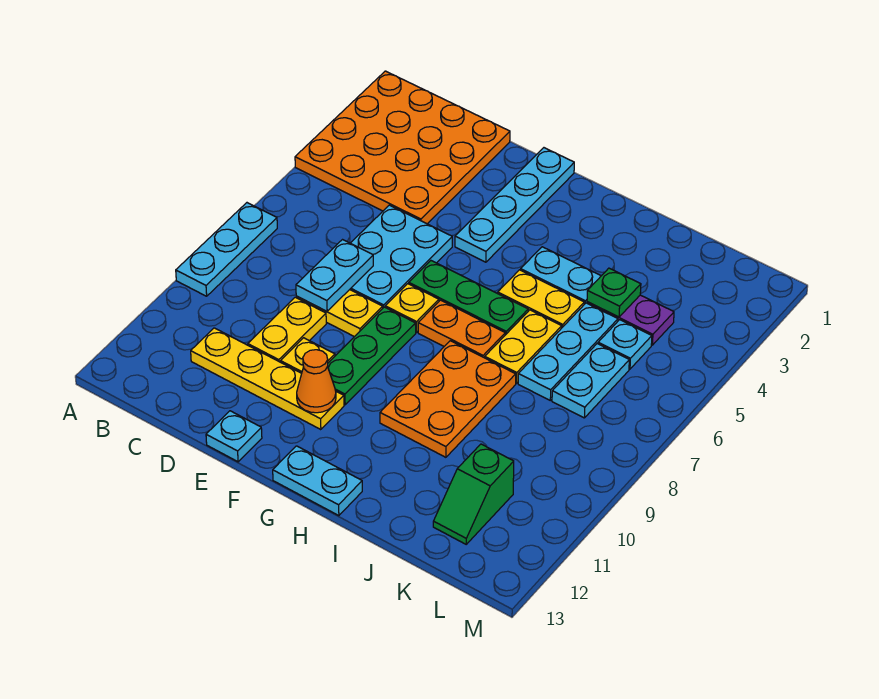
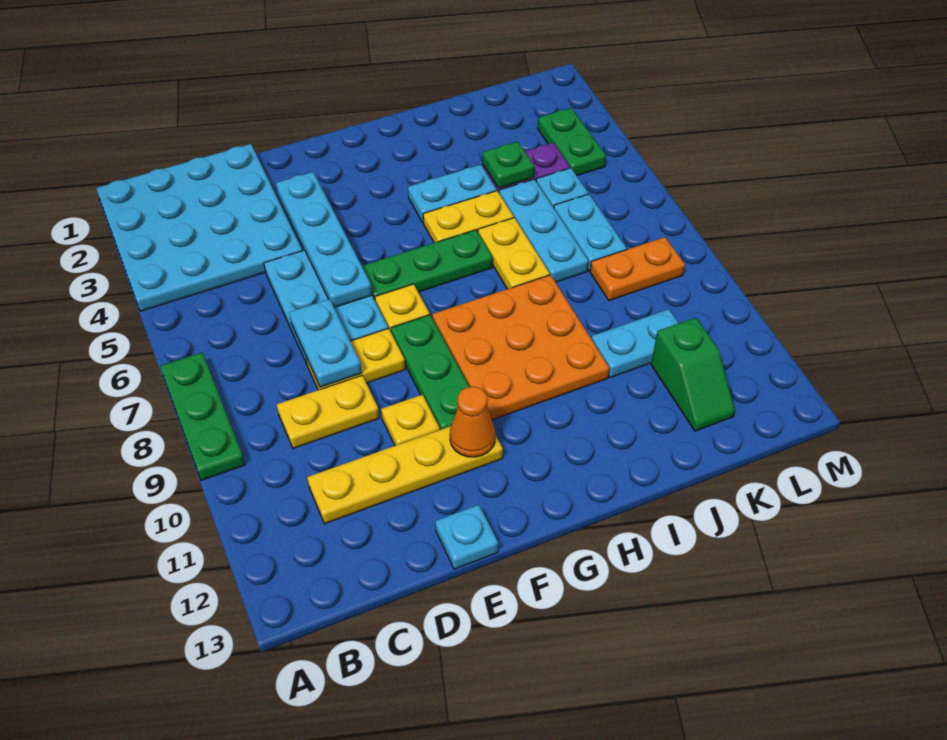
orange plate A1:D4 level 1 -> cyan plate A1:D4 level 1
cyan plate A7:A9 level 1 -> green plate A7:A9 level 1
yellow plate D9:D10 level 1 -> yellow plate C9:D9 level 1
cyan plate F1:F4 level 1 -> cyan plate E3:E6 level 2
orange plate G7:H7 level 1 -> orange plate K8:L8 level 1
cyan plate G13:H13 level 1 -> cyan plate J10:K10 level 1
orange plate H8:I10 level 1 -> orange plate G8:I10 level 1
none -> green plate L3:L4 level 1

